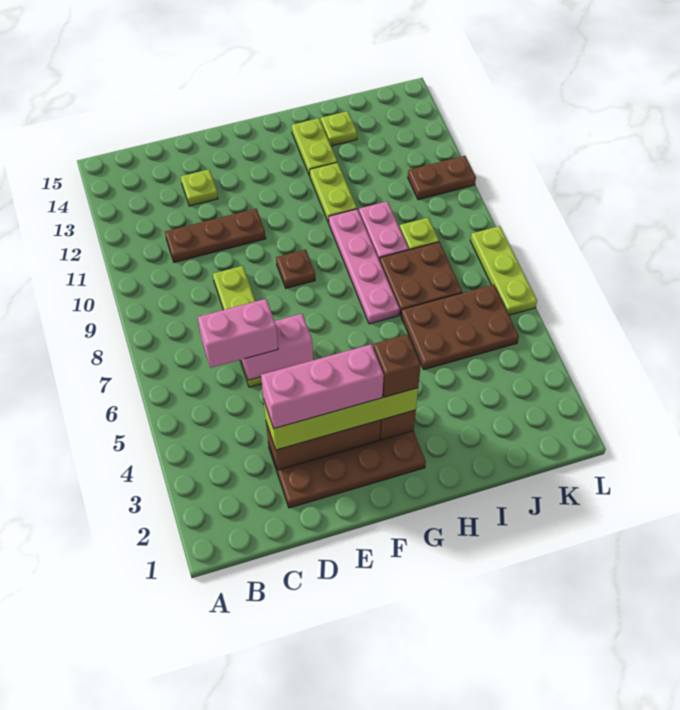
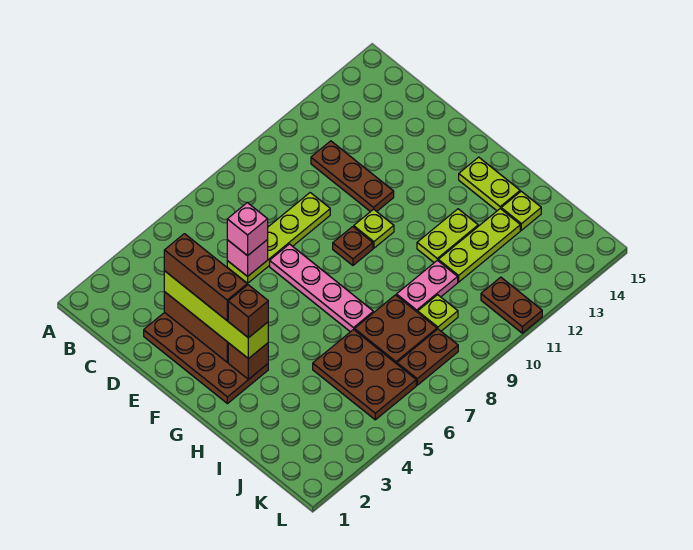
pink brick C6:D6 level 3 -> pink brick D6 level 3
pink brick D3:F3 level 4 -> brown brick D3:F3 level 4
pink brick D6:E6 level 2 -> pink brick D6 level 2
lime plate D13 level 1 -> lime plate F10 level 1
pink plate H7:H10 level 1 -> pink plate E7:H7 level 1
lime plate H13:H14 level 1 -> lime plate G14:H14 level 1
none -> brown plate K7:K8 level 1
lime plate L6:L8 level 1 -> lime plate I11:I13 level 1

